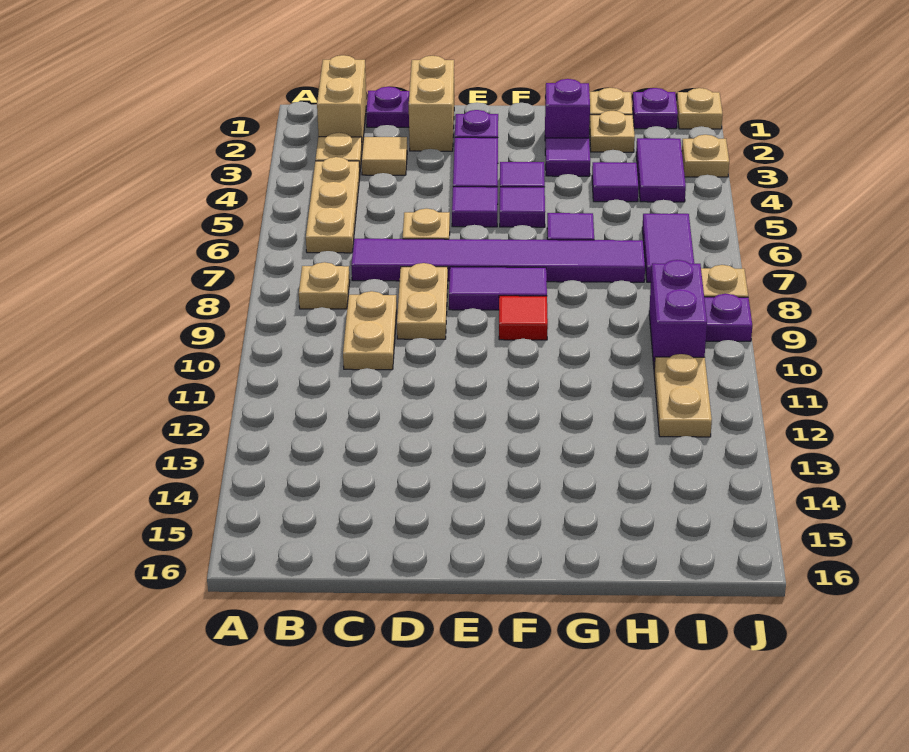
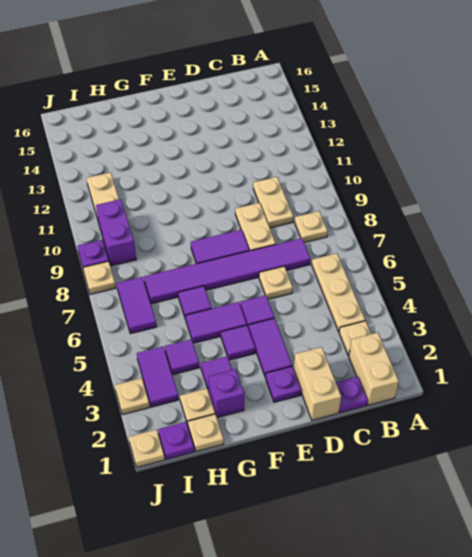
tan tile C3 level 1 -> none
purple tile F5 level 1 -> purple tile F5:G5 level 1
red tile F9 level 1 -> none

